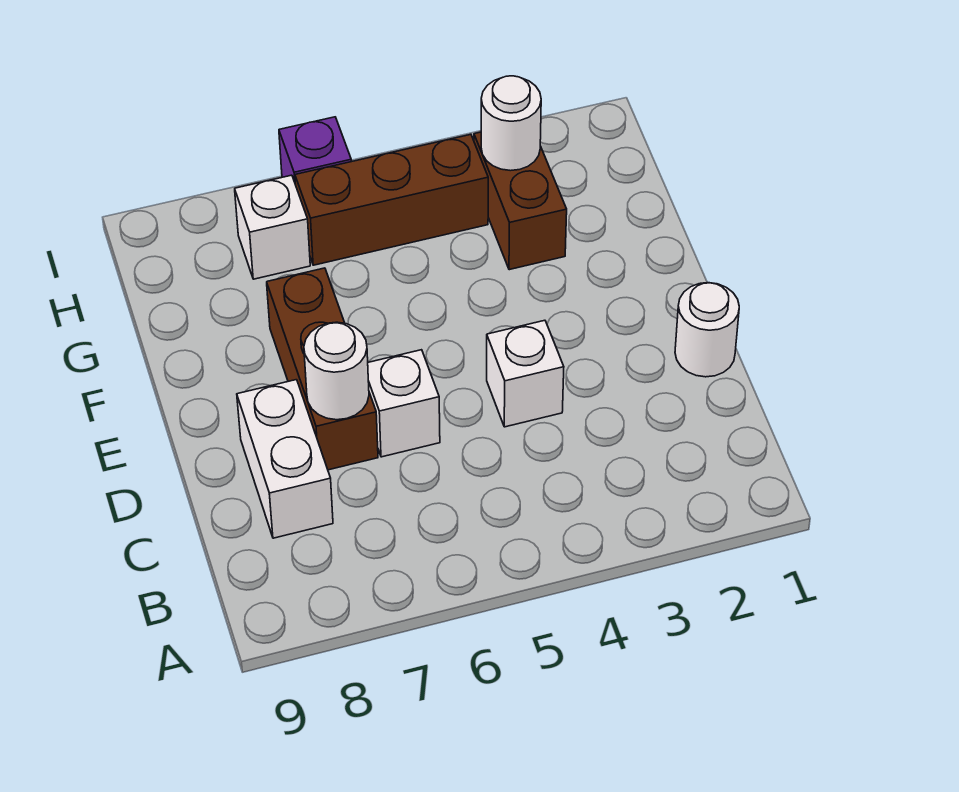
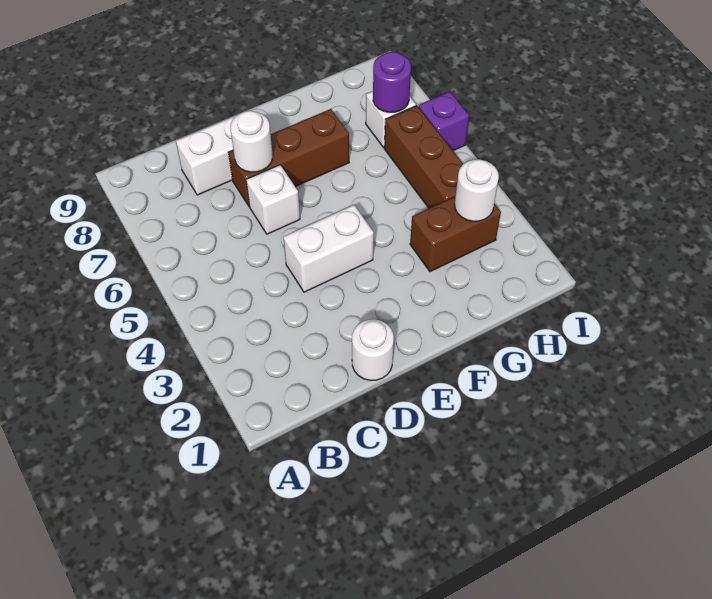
white brick D4 level 1 -> white brick D4:E4 level 1
none -> purple round brick H7 level 2

